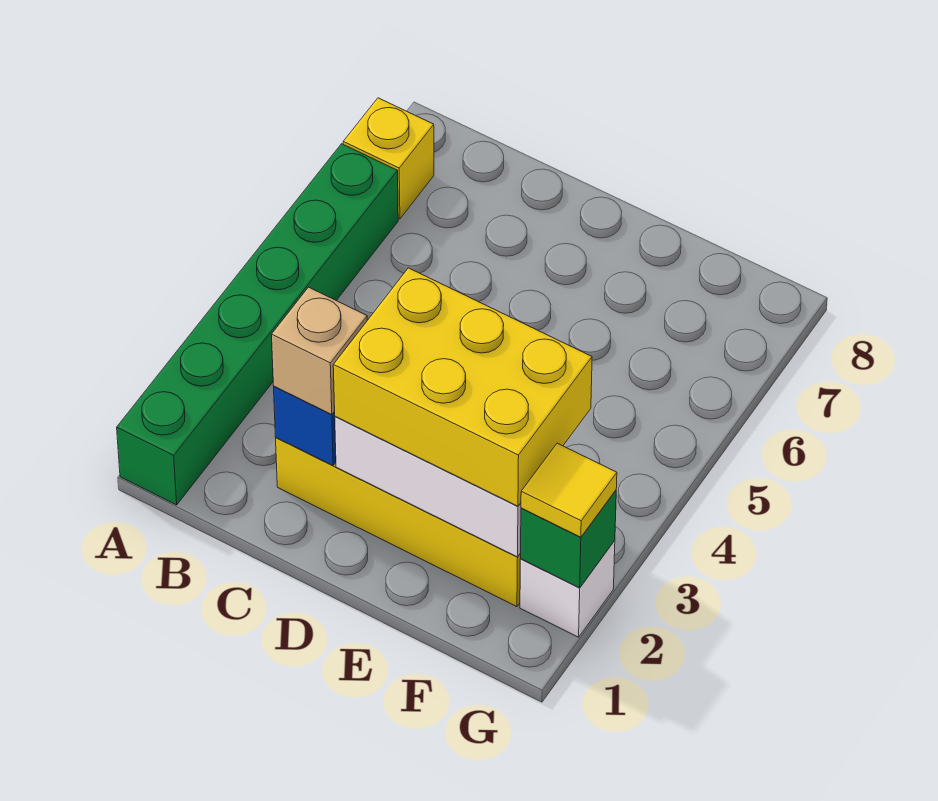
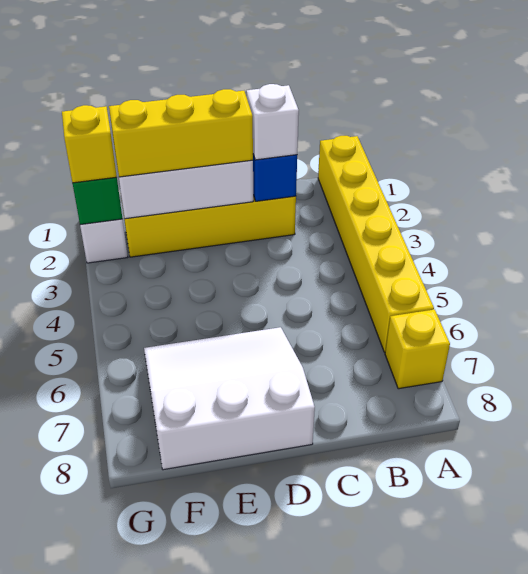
green brick A1:A6 level 1 -> yellow brick A1:A6 level 1
tan brick C2 level 3 -> white brick C2 level 3
yellow brick D2:F3 level 3 -> yellow brick D2:F2 level 3
none -> white slope D6:F8 level 1 top 8
yellow tile G2 level 3 -> yellow brick G2 level 3

